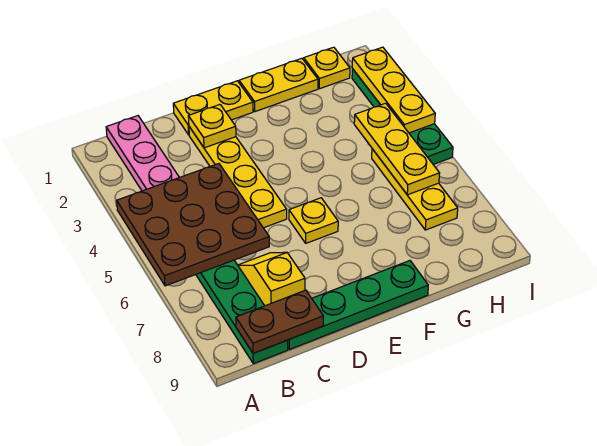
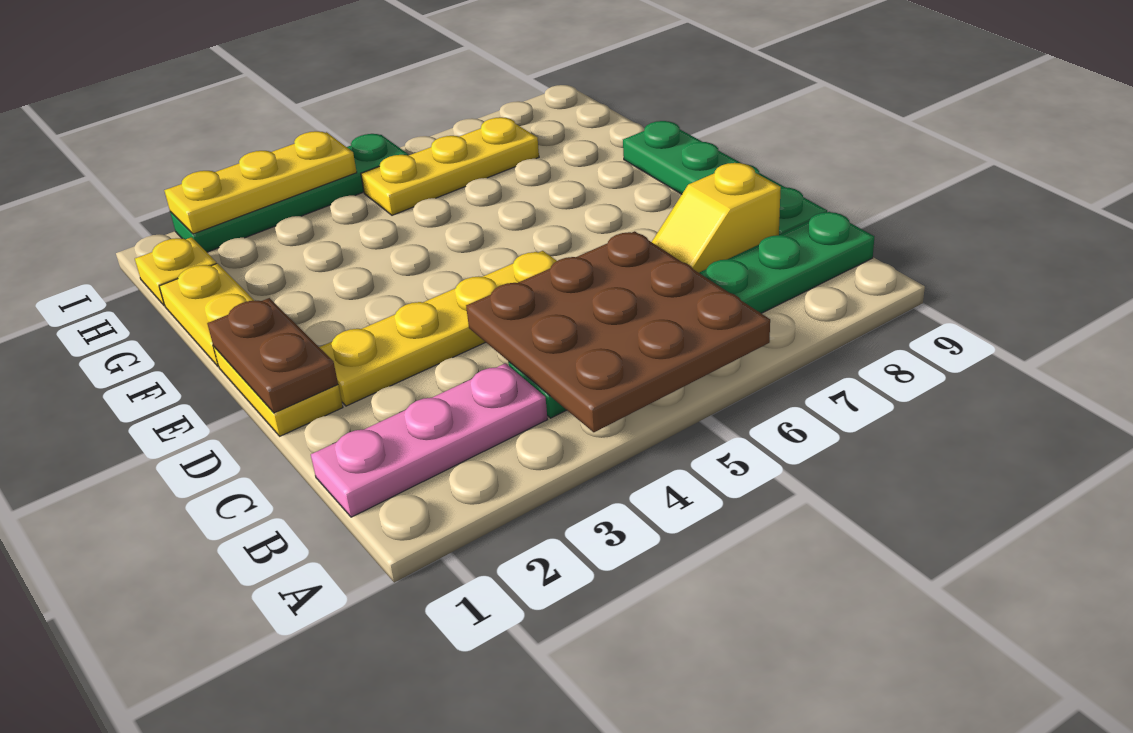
brown plate B9:C9 level 2 -> brown plate D1:E1 level 2
yellow plate D2 level 2 -> none
yellow plate E6 level 1 -> none
yellow plate H4:H6 level 2 -> none

